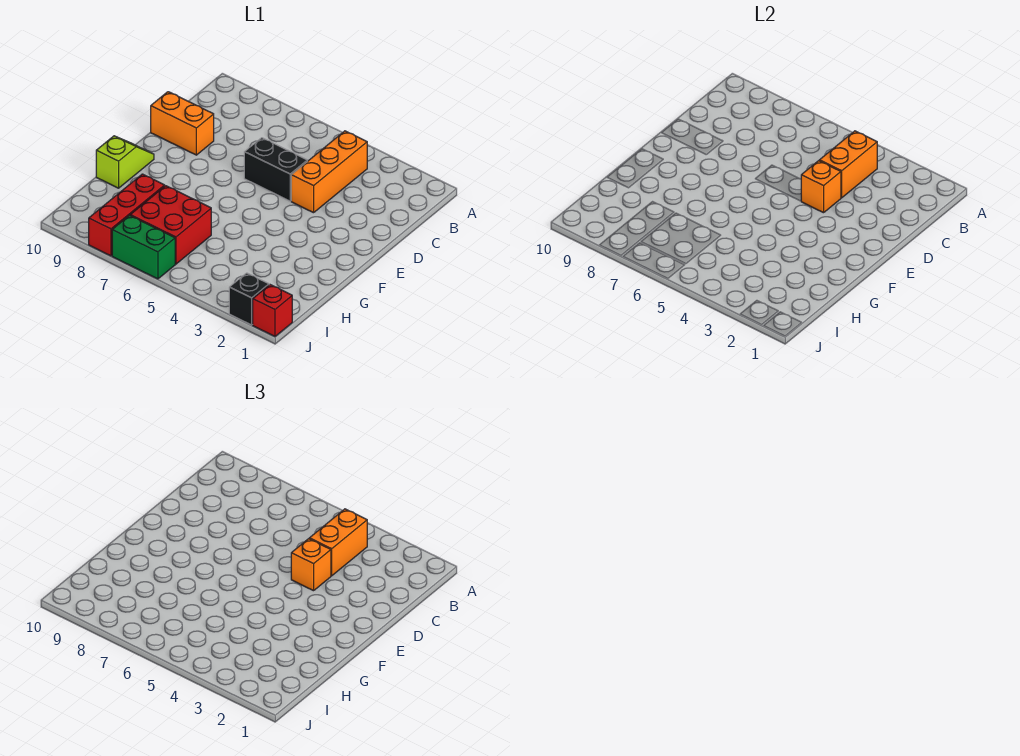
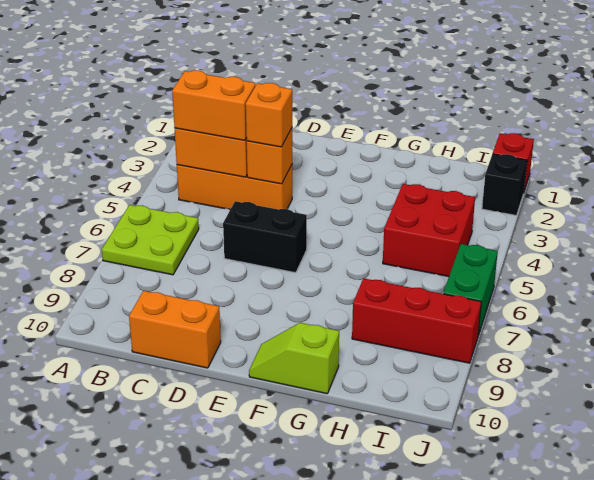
none -> lime plate A6:B7 level 1
black brick D5:D6 level 1 -> black brick D6:E6 level 1
orange brick D9:D10 level 1 -> orange brick C10:D10 level 1
red brick H6:I7 level 1 -> red brick H4:I5 level 1

